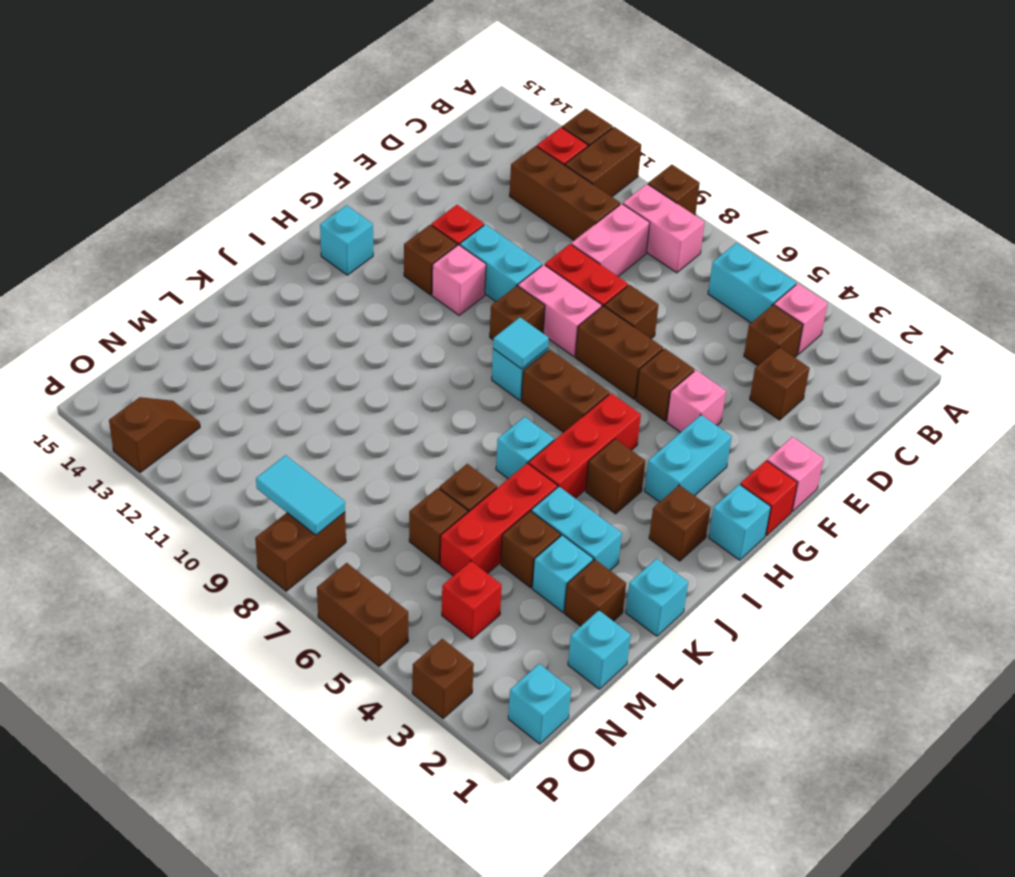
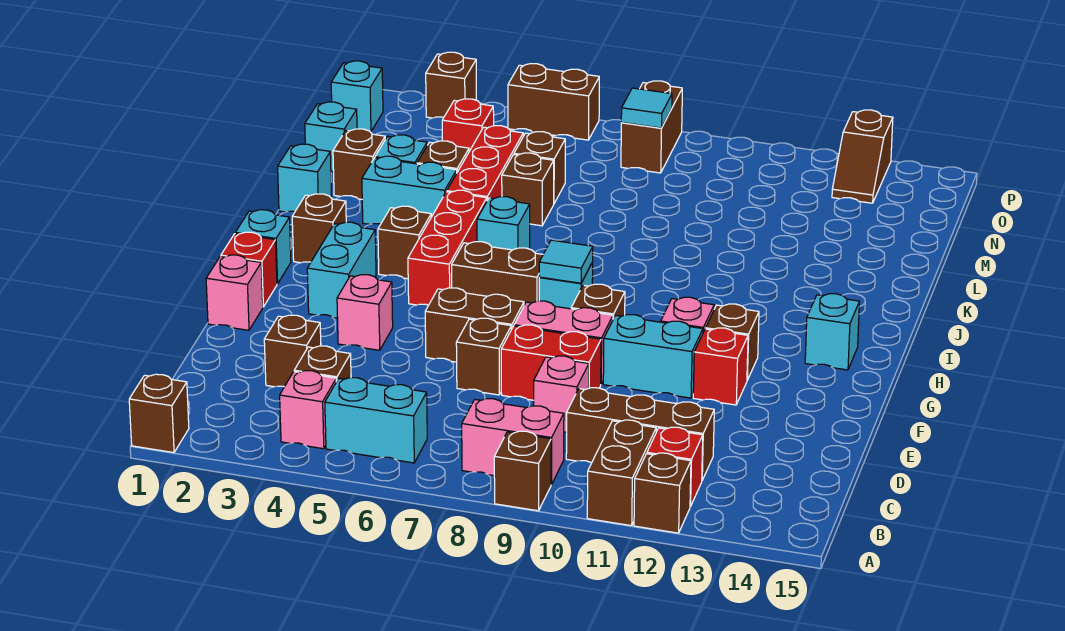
pink brick C9:D9 level 1 -> pink brick D9 level 1
brown brick F5 level 1 -> brown brick A1 level 1
cyan tile O8:O9 level 2 -> cyan tile O8 level 2

